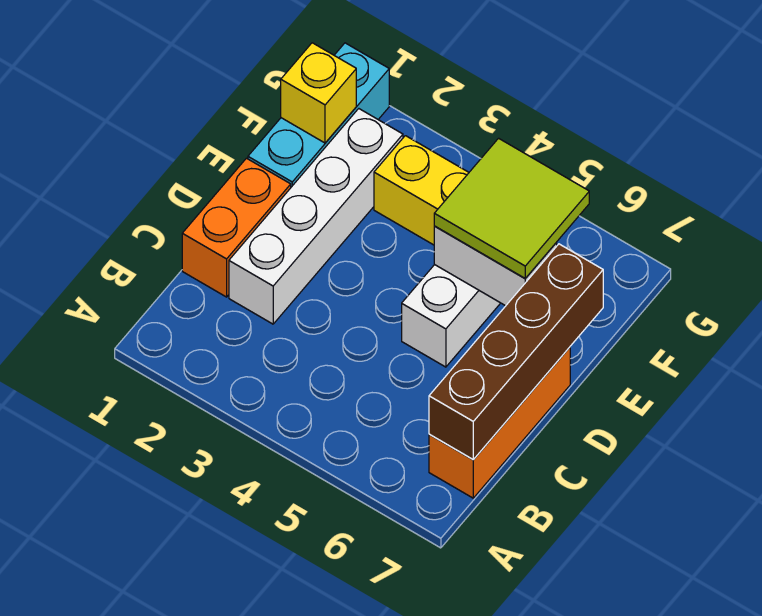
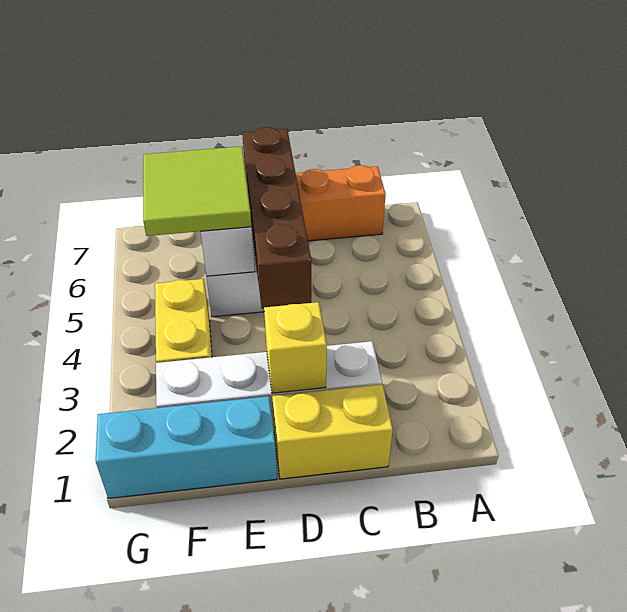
brown brick B7:E7 level 2 -> brown brick D4:D7 level 2
orange brick C1:D1 level 1 -> yellow brick C1:D1 level 1
yellow brick F1 level 2 -> yellow brick D2 level 2

